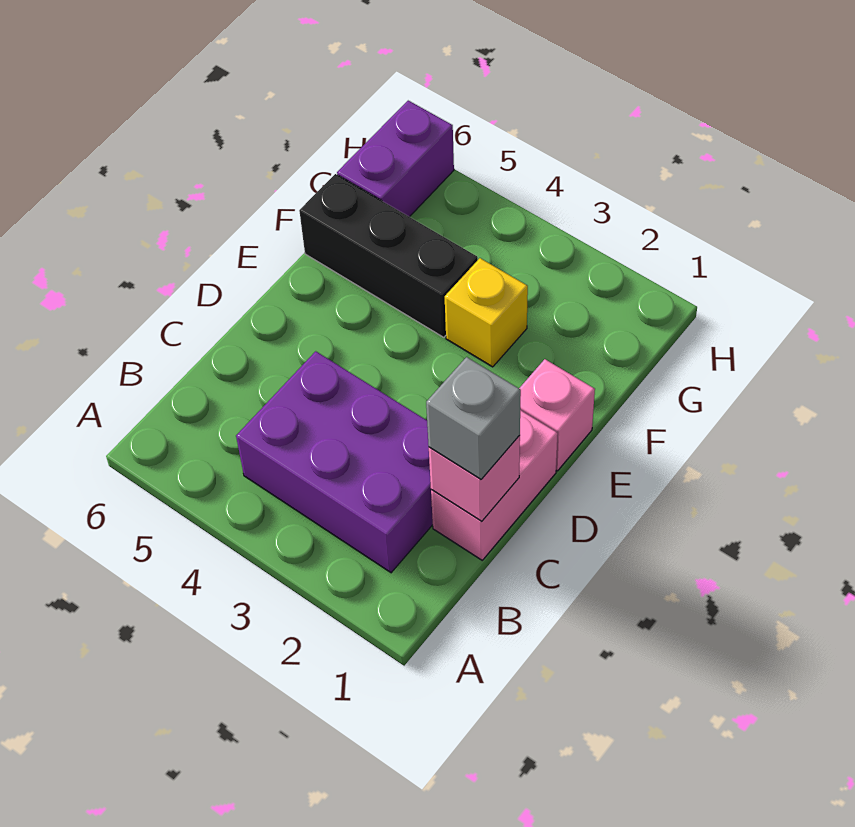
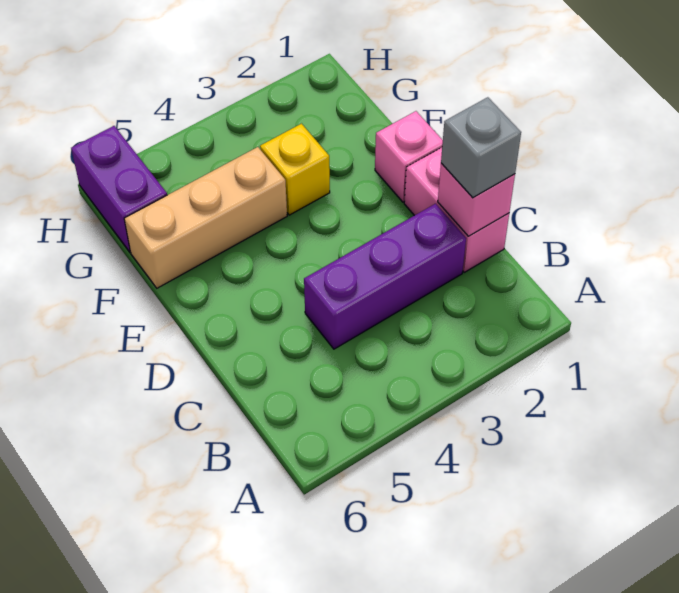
purple brick B2:C4 level 1 -> purple brick C2:C4 level 1
black brick F4:F6 level 1 -> tan brick F4:F6 level 1

